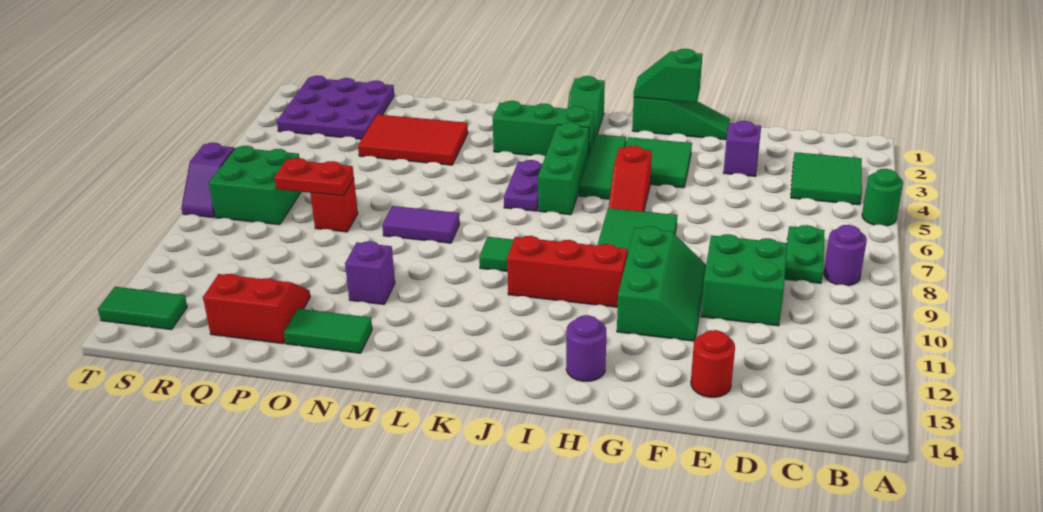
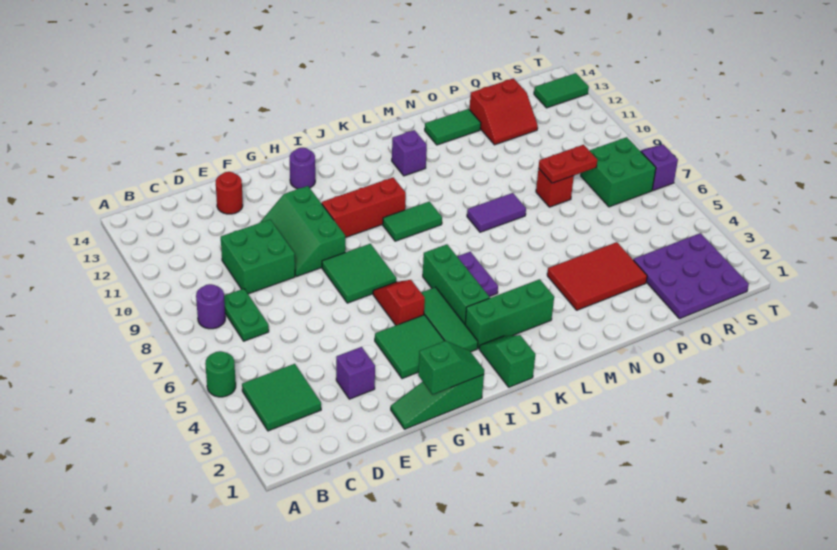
purple brick N11 level 1 -> purple brick L12 level 1

